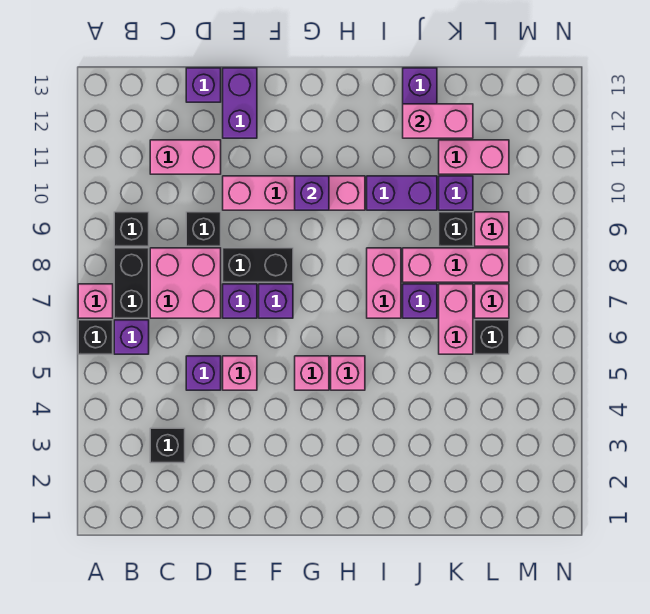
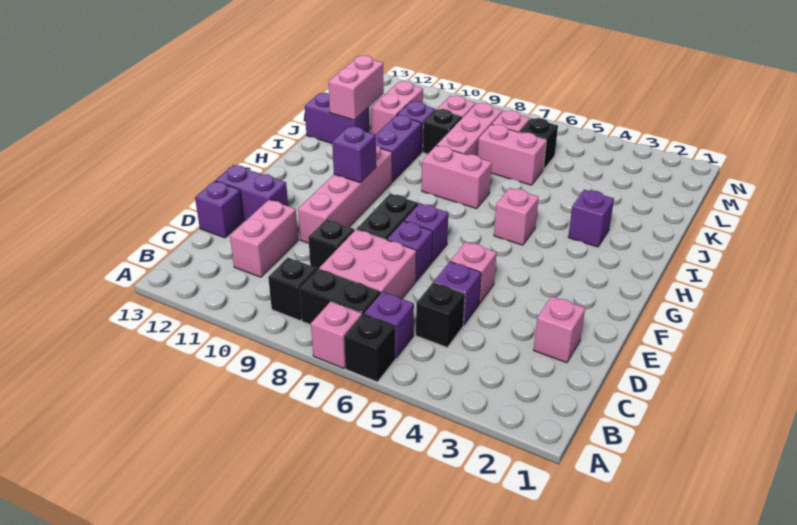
black brick C3 level 1 -> black brick C5 level 1
pink brick G5 level 1 -> pink brick D2 level 1
purple brick J7 level 1 -> purple brick I3 level 1

